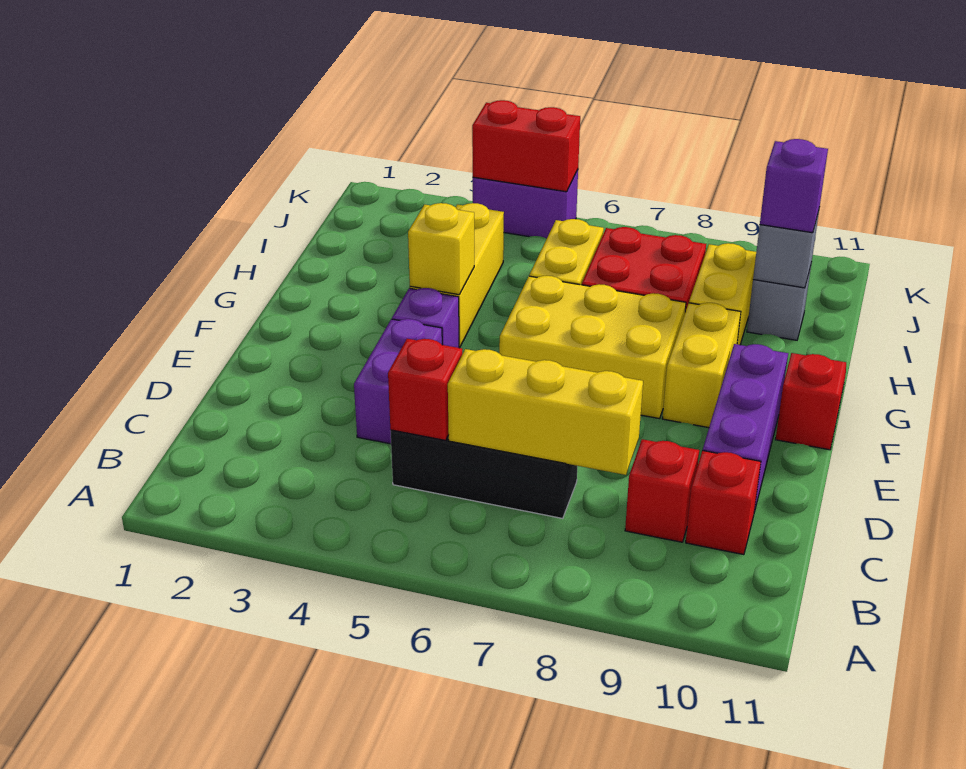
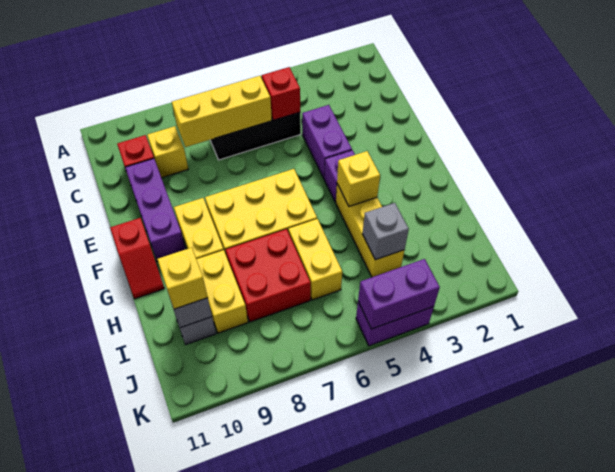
red brick C9 level 1 -> yellow brick C9 level 1
none -> grey brick I4 level 2
purple brick I10 level 3 -> yellow brick I10 level 3
red brick K4:K5 level 2 -> purple brick K4:K5 level 2

